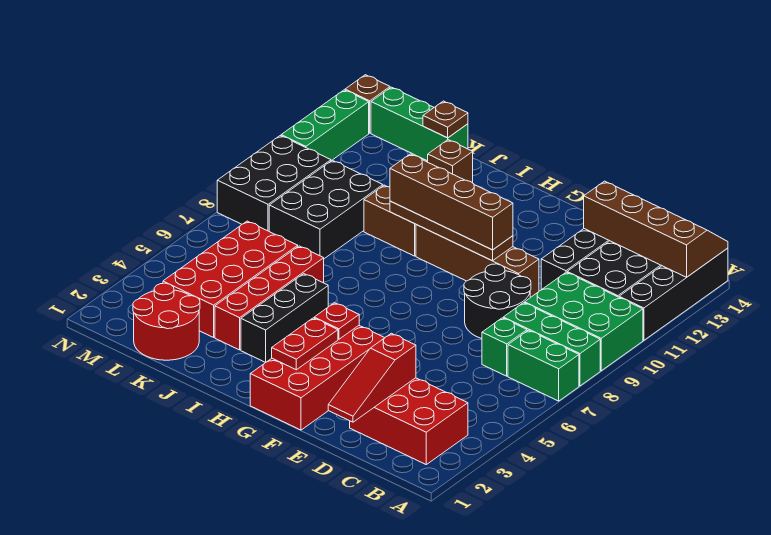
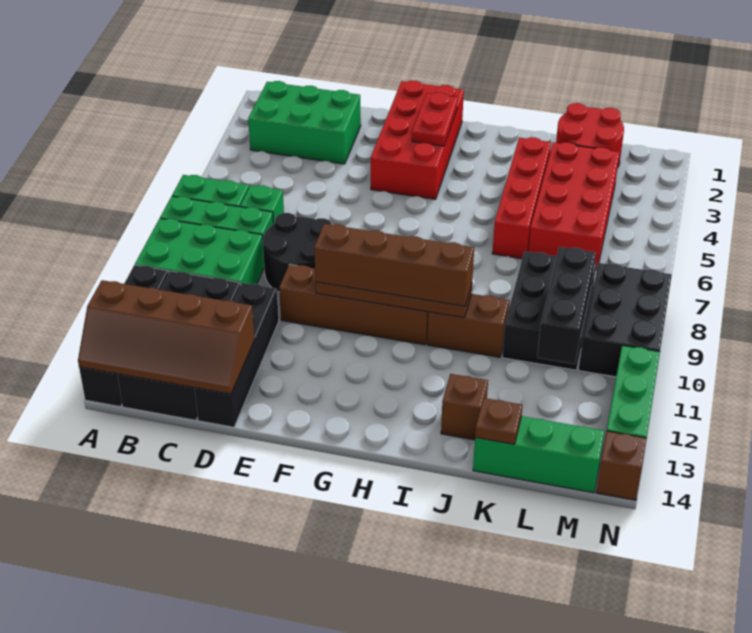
red brick B2:D3 level 1 -> green brick B2:D3 level 1
red slope D1:D3 level 2 top 3 -> none
red plate G4 level 2 -> none
black brick I3:I5 level 1 -> black brick L9:L11 level 2

